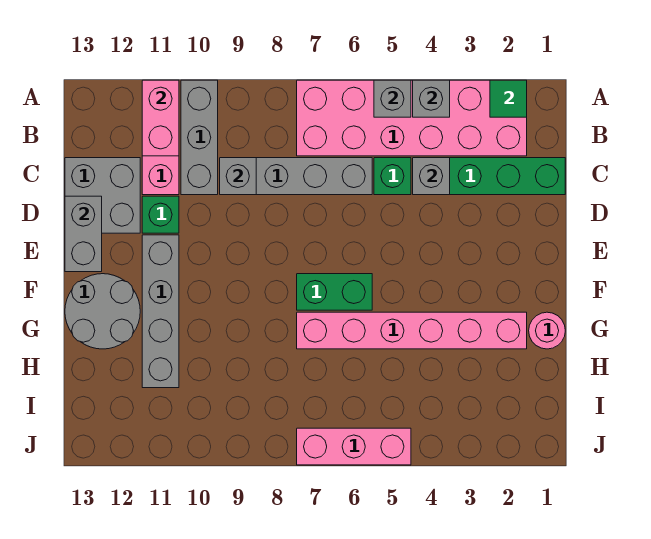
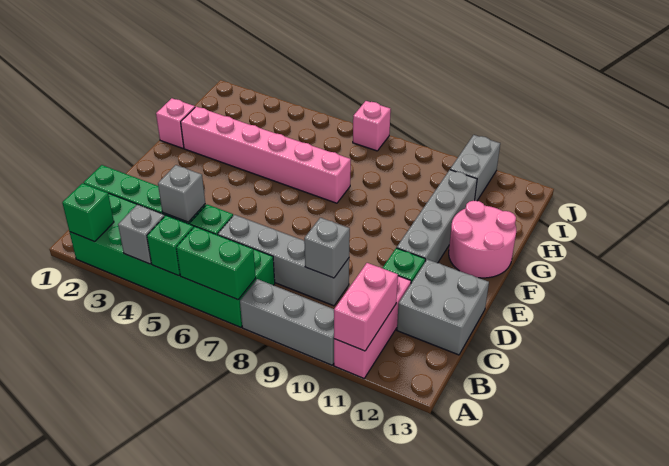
pink brick A2:B7 level 1 -> green brick A2:B7 level 1
green tile A2 level 2 -> green brick A2 level 2
grey brick A5 level 2 -> green brick A5 level 2
grey brick A10:C10 level 1 -> grey brick A8:A10 level 1
grey brick D13:E13 level 2 -> grey brick I11:J11 level 1
green brick F6:F7 level 1 -> green brick A6:A7 level 2
grey round brick F12:G13 level 1 -> pink round brick F12:G13 level 1
pink round brick G1 level 1 -> pink brick G1 level 1
pink brick J5:J7 level 1 -> pink brick J7 level 1

